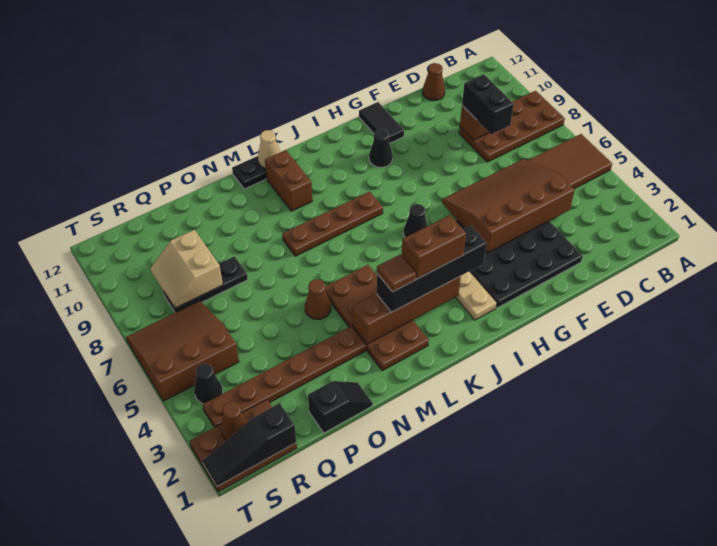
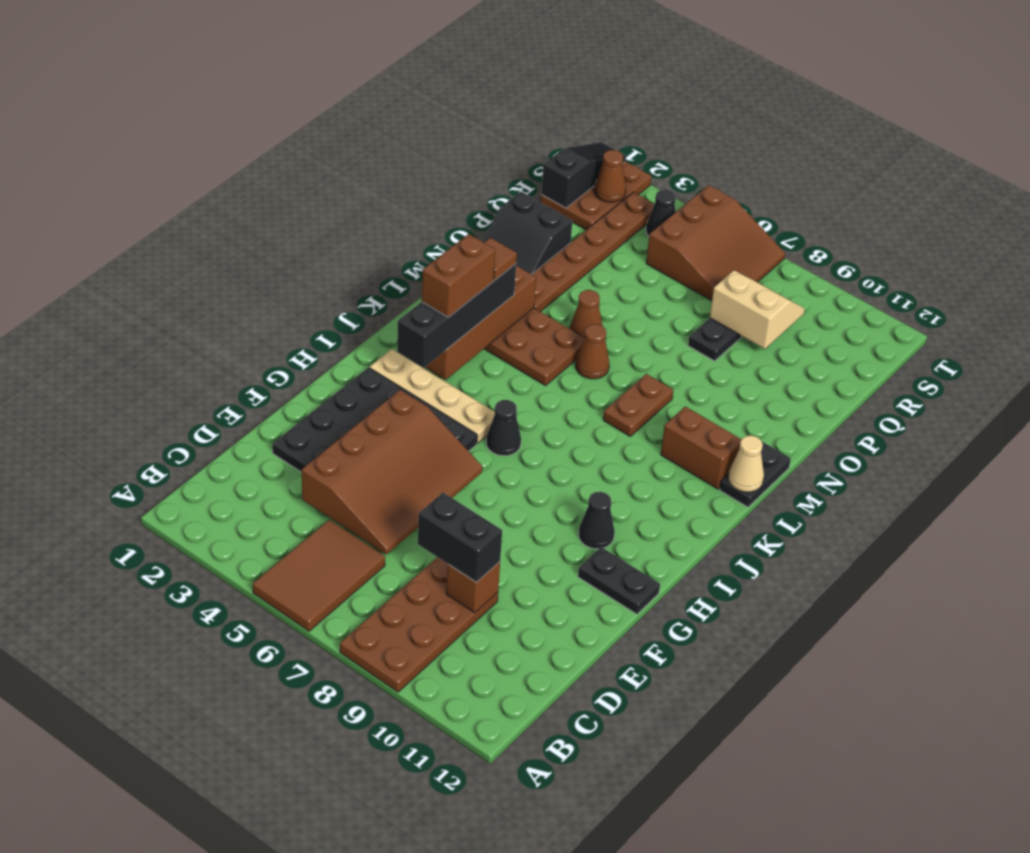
brown cone D12 level 1 -> brown cone M6 level 1
black tile G11:G12 level 1 -> black plate G11:G12 level 1
brown plate J8:M8 level 1 -> brown plate L8:M8 level 1
black slope O1:P1 level 1 top P -> black slope O1:P2 level 1 top P

